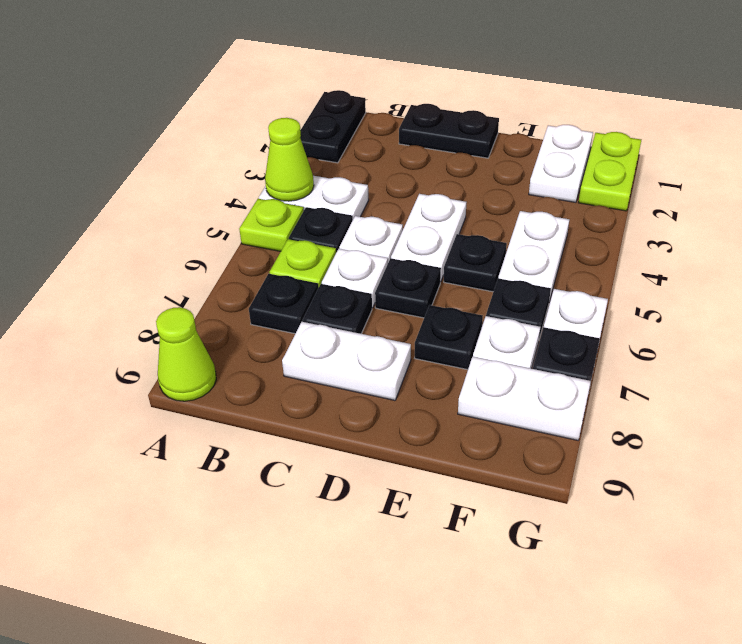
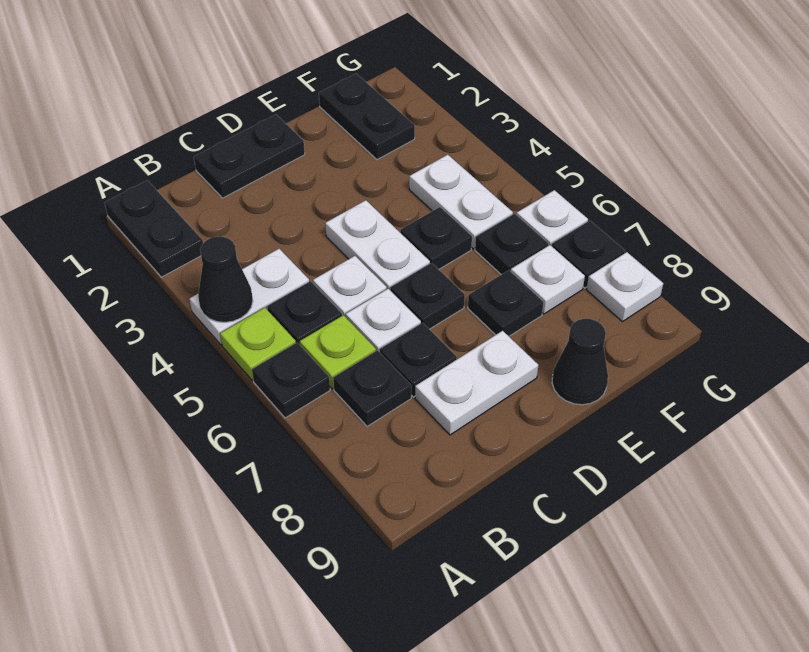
lime cone A4 level 2 -> black cone A4 level 2
none -> black plate A6 level 1
lime cone A9 level 1 -> none
none -> black cone E9 level 1
white plate F1:F2 level 1 -> black plate F1:F2 level 1
white plate F8:G8 level 1 -> white plate G8 level 1
lime plate G1:G2 level 1 -> none

